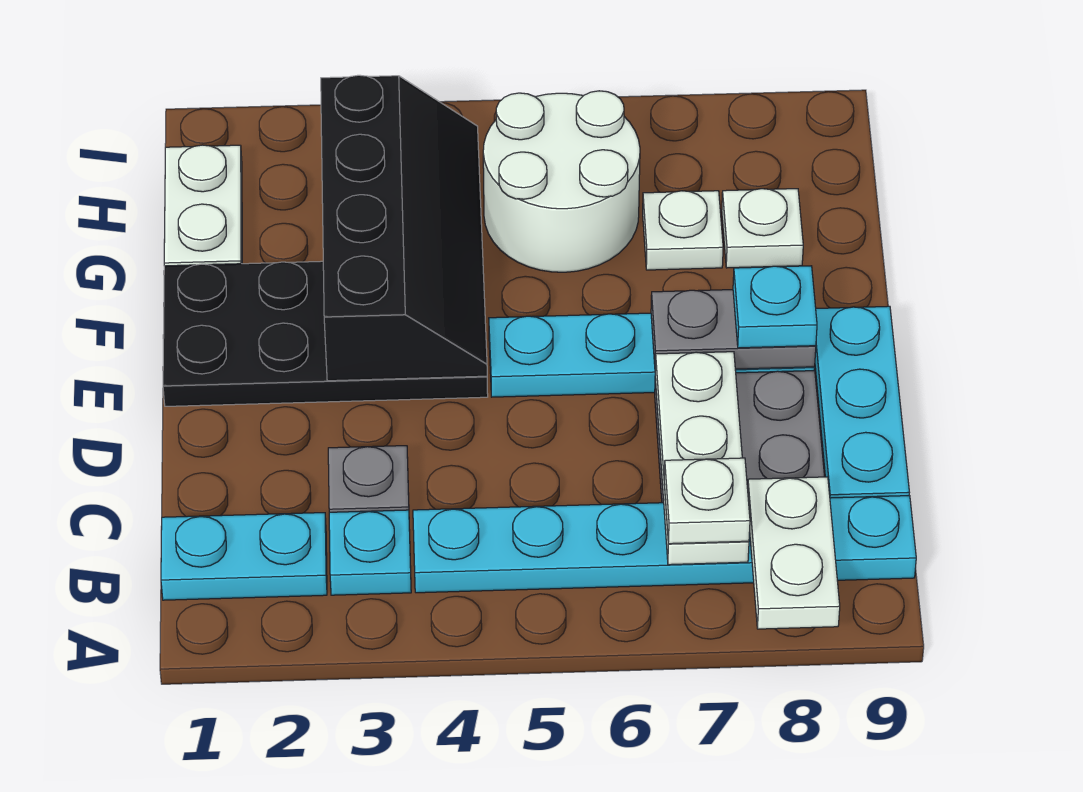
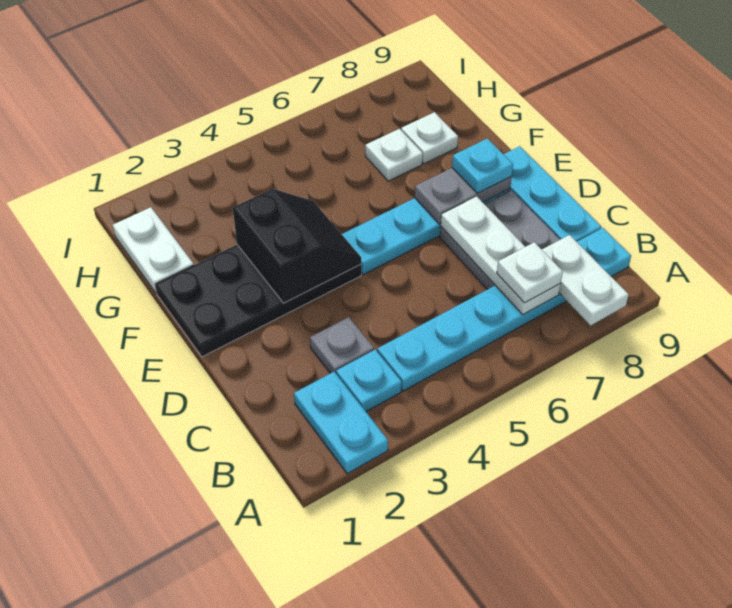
cyan plate B1:B2 level 1 -> cyan plate A2:B2 level 1
black slope E3:H4 level 2 top 3 -> black slope E3:F4 level 2 top 3
white round brick G5:H6 level 1 -> none

